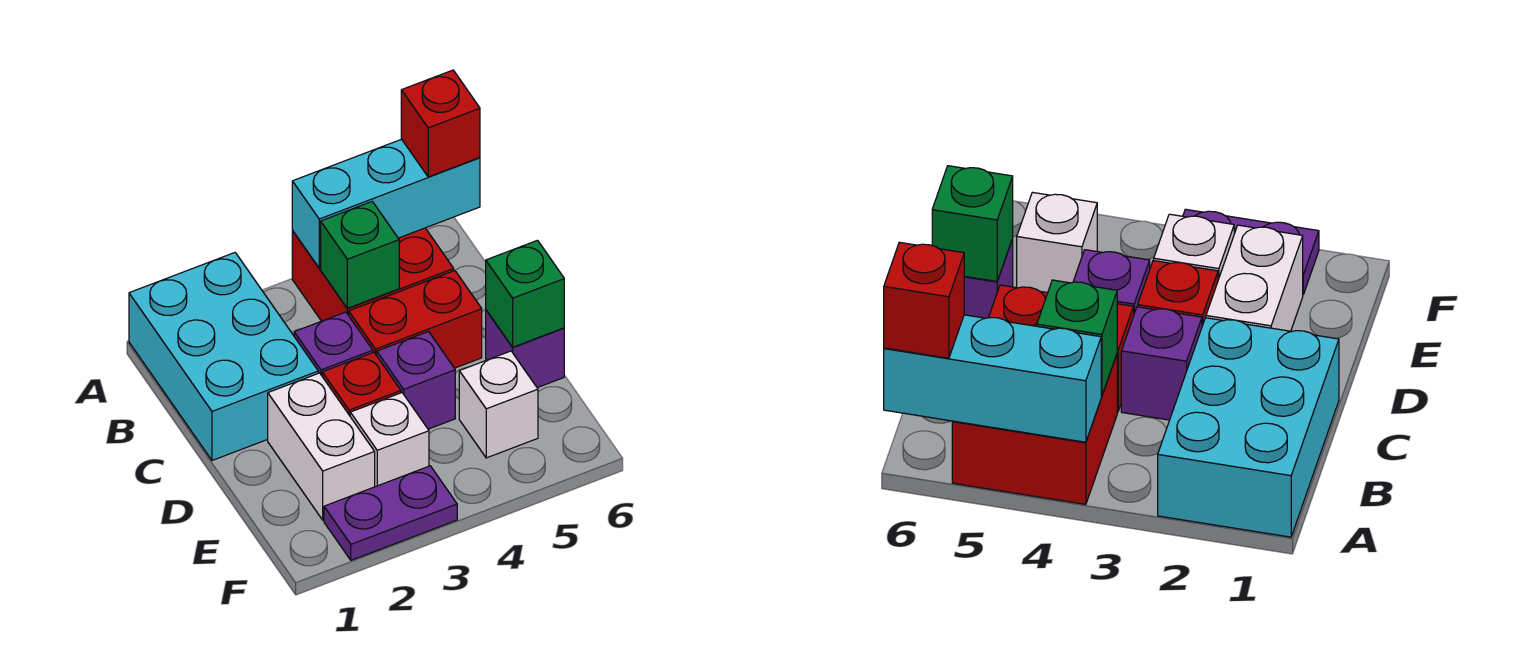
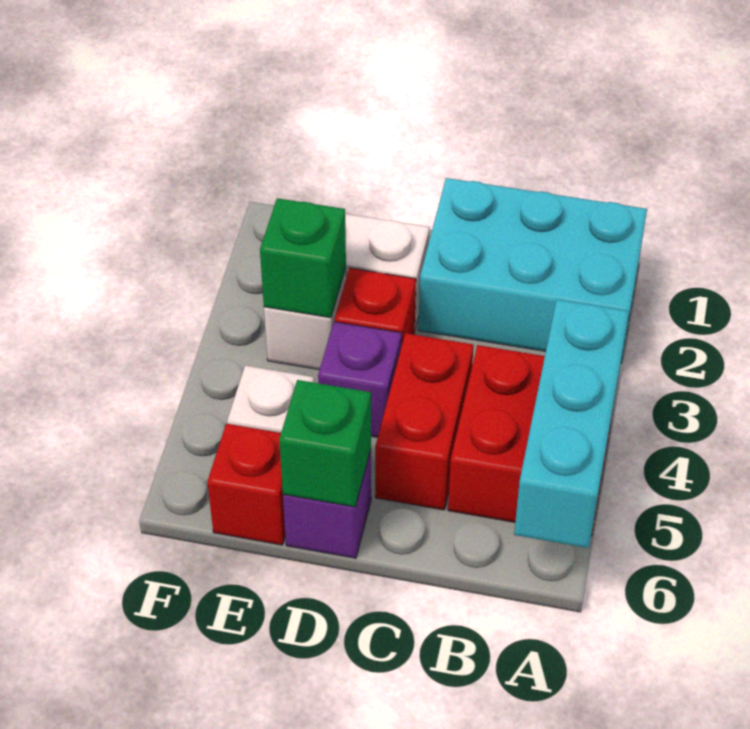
red brick A6 level 3 -> red brick E6 level 1
green brick B4 level 2 -> green brick E3 level 2
purple brick C3 level 1 -> none
purple plate F2:F3 level 1 -> none

